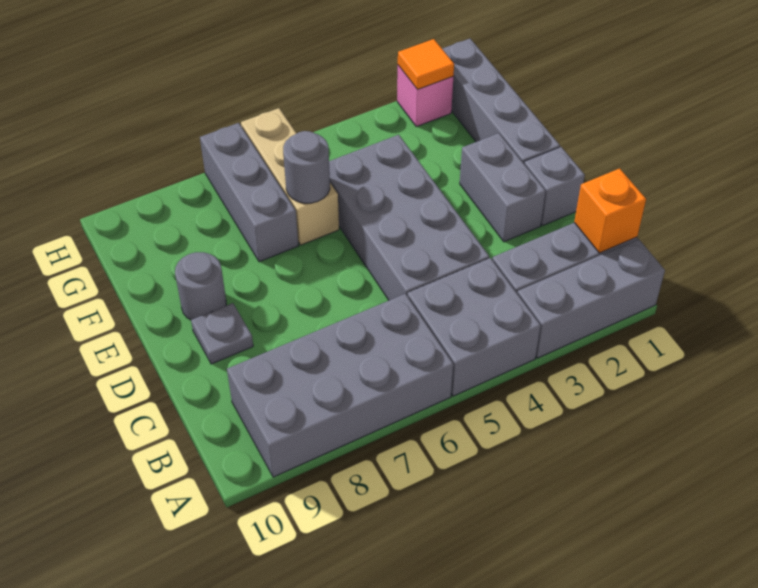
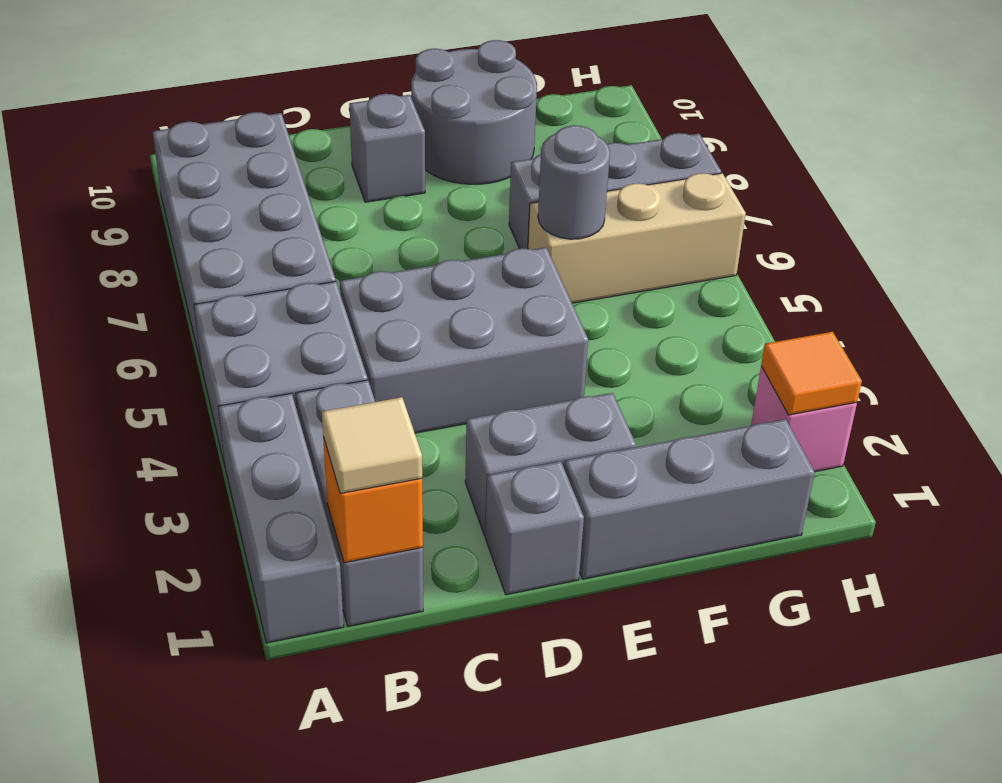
none -> tan tile B1 level 3
grey brick C4:F5 level 1 -> grey brick C4:E5 level 1
grey plate D9 level 1 -> grey brick D9 level 1
grey brick E1:H1 level 1 -> grey brick E1:G1 level 1
grey round brick E9 level 1 -> grey round brick E9:F10 level 1

